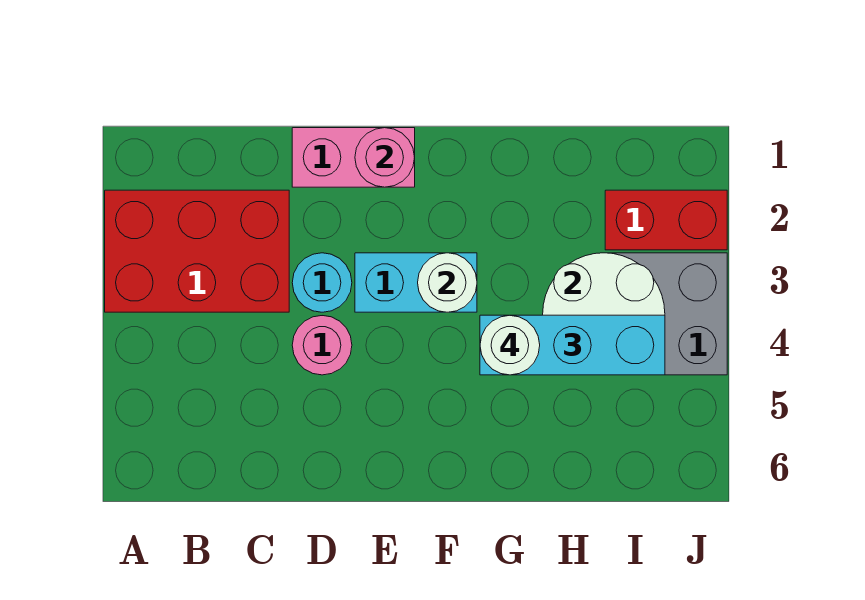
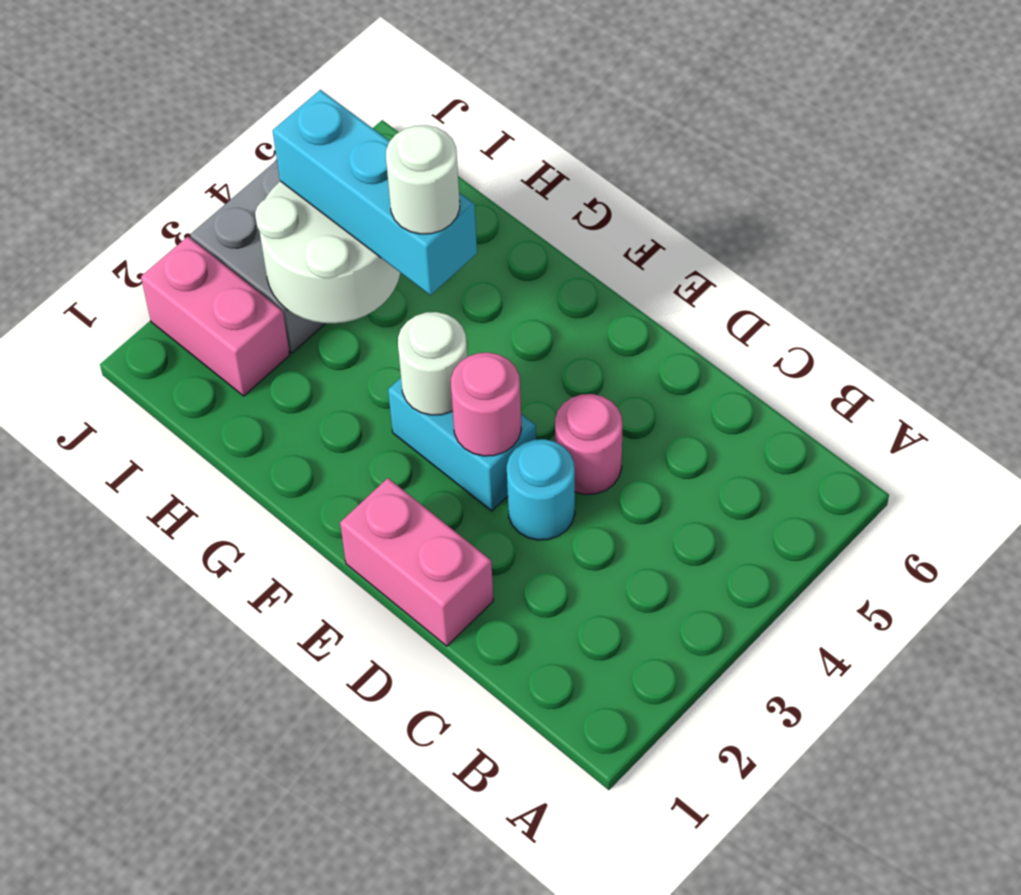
red brick A2:C3 level 1 -> none
pink round brick E1 level 2 -> pink round brick E3 level 2
red brick I2:J2 level 1 -> pink brick I2:J2 level 1

